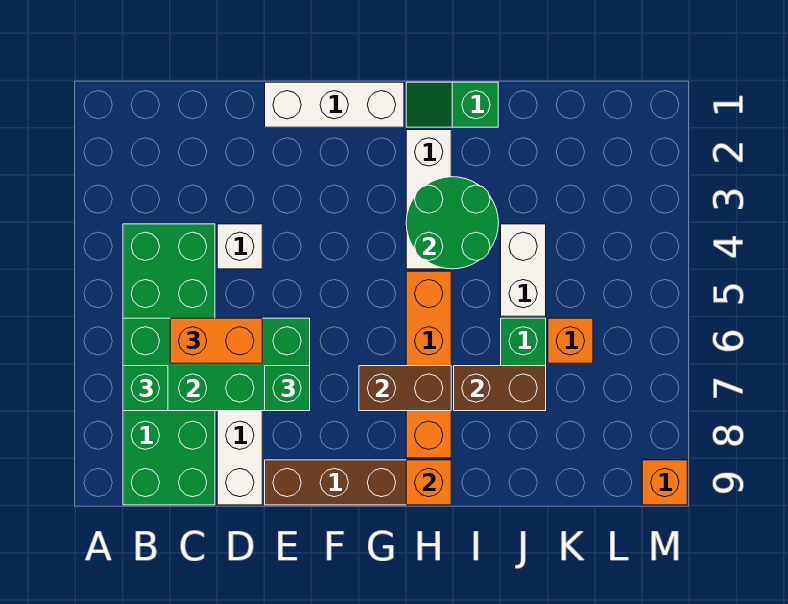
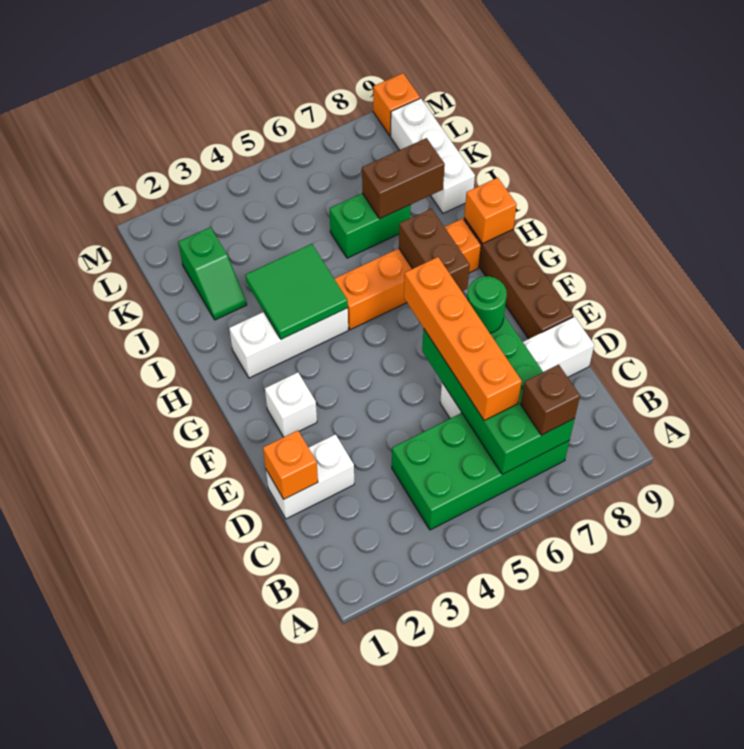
green brick B4:C9 level 1 -> green brick B4:C7 level 1
green brick B7 level 3 -> brown brick B7 level 3
orange brick C6:D6 level 3 -> orange brick C6:F6 level 3
white brick D4 level 1 -> white brick F2 level 1
white brick E1:G1 level 1 -> white brick J9:L9 level 1
green brick E7 level 3 -> green round brick E7 level 3
green slope H1:I1 level 1 top I -> green slope J2:K2 level 1 top K
green round brick H3:I4 level 2 -> green tile H3:I4 level 2
brown brick I7:J7 level 2 -> brown brick J7:J8 level 2
white brick J4:J5 level 1 -> white brick D1:D2 level 1
orange brick K6 level 1 -> orange brick D1 level 2

